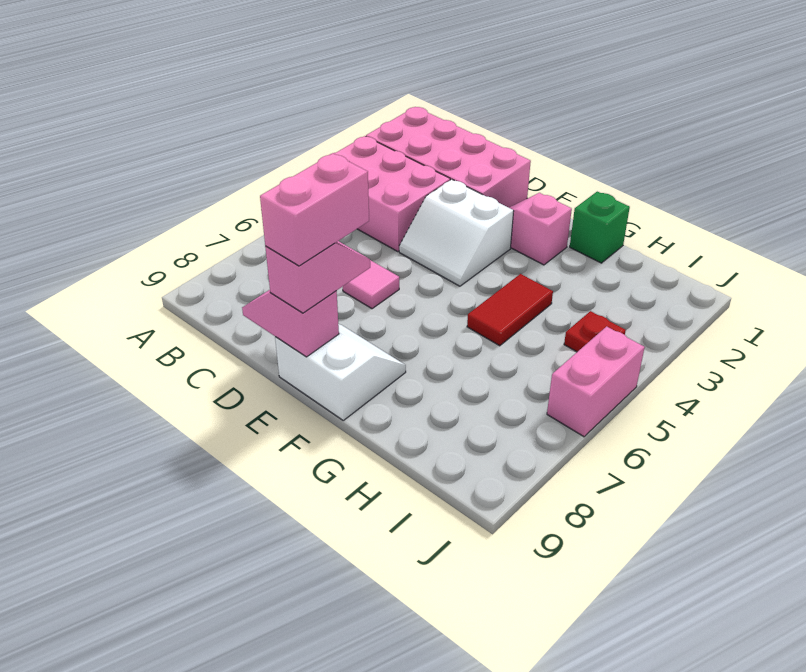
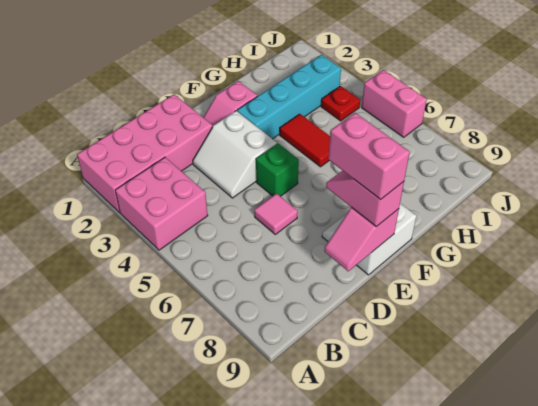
pink brick A3:C4 level 1 -> pink brick A3:B4 level 1
white slope D3:E4 level 1 top 3 -> white slope D3:E4 level 1 top E
none -> cyan brick F3:I3 level 1
green brick G1 level 1 -> green brick E5 level 1

